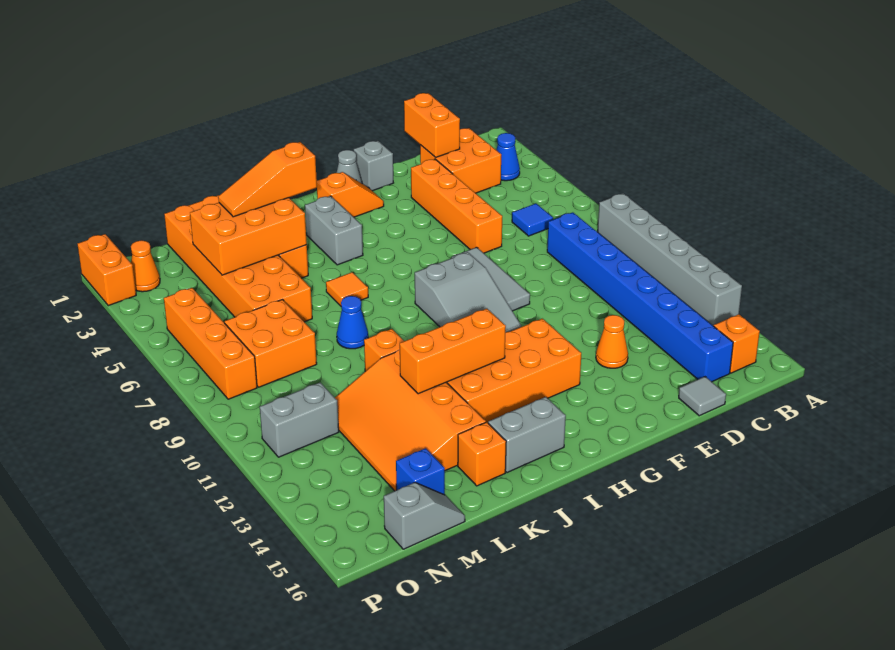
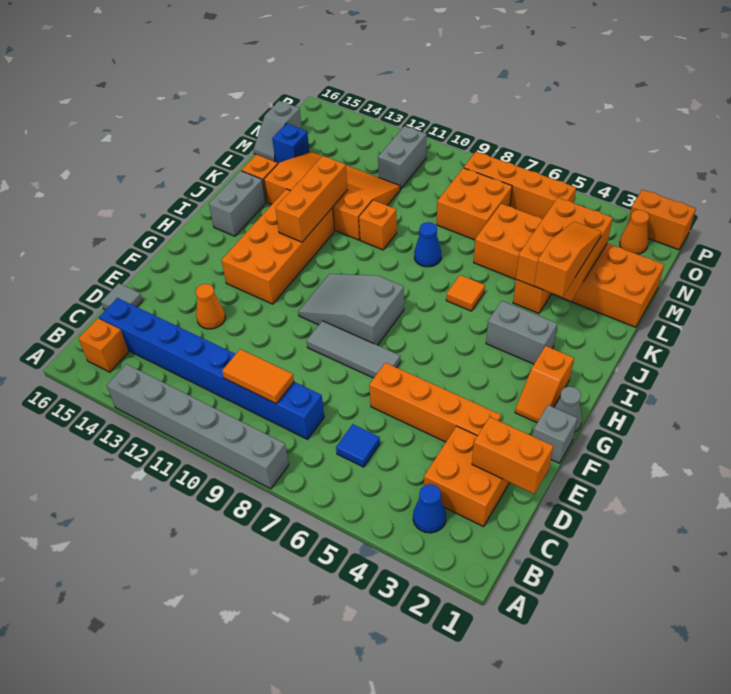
none -> orange tile C9:C10 level 2

